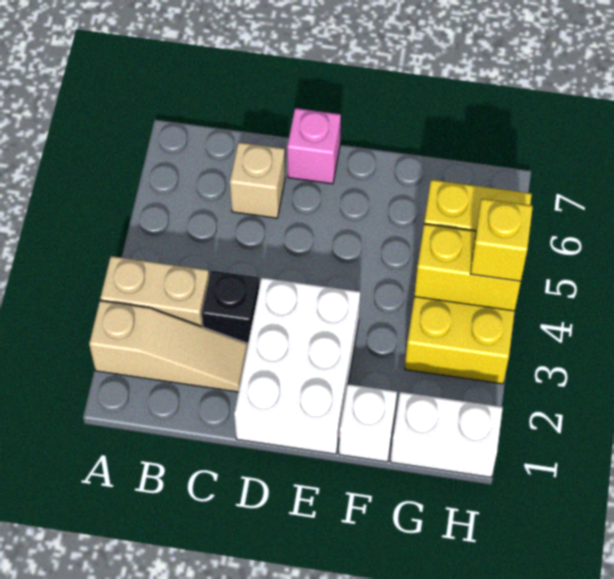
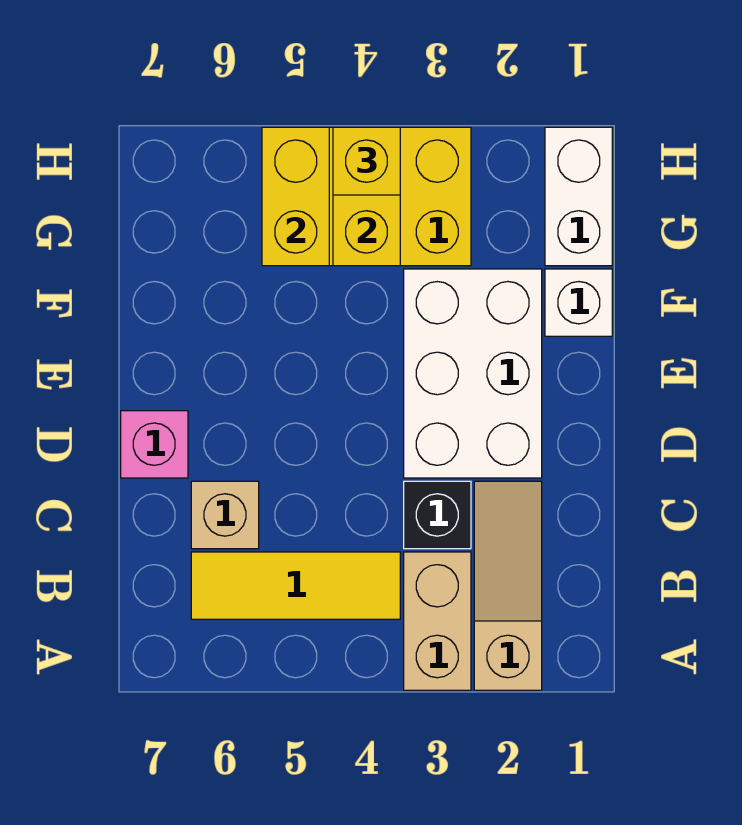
none -> yellow tile B4:B6 level 1
white brick D1:E3 level 1 -> white brick D2:F3 level 1

